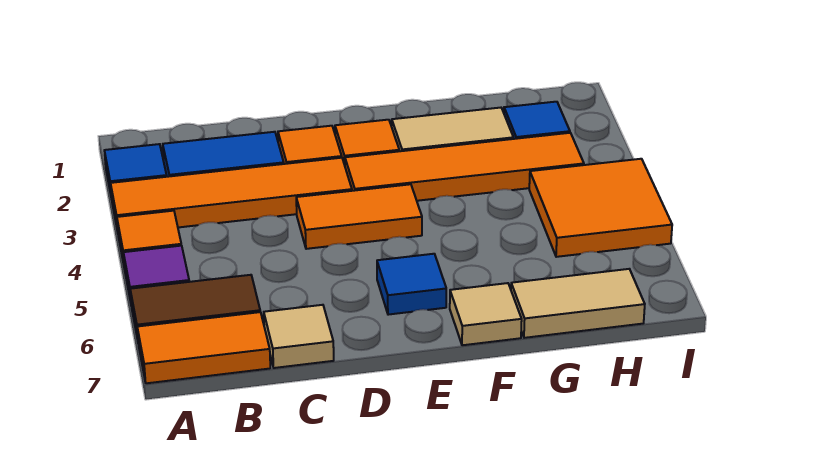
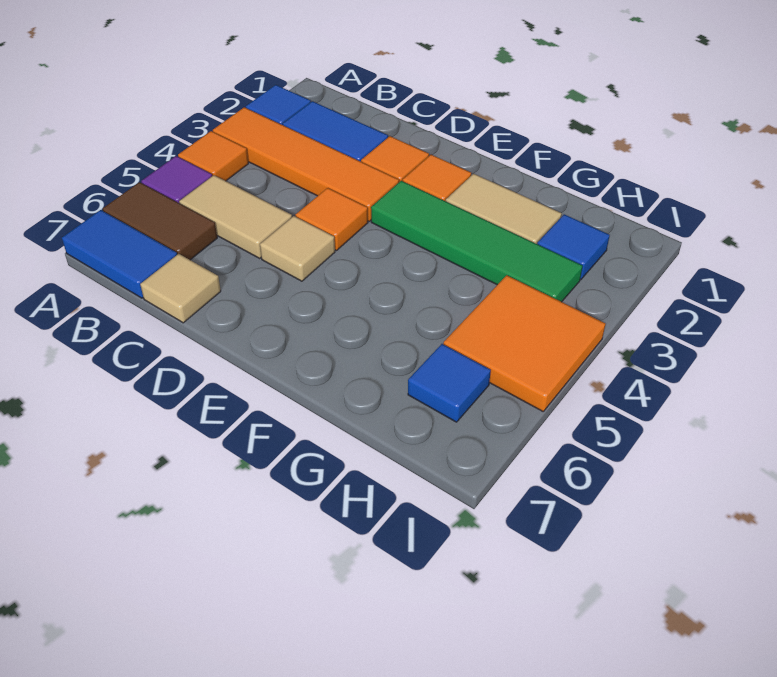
orange tile A7:B7 level 1 -> blue tile A7:B7 level 1
orange tile D4:E4 level 1 -> orange tile D4 level 1
orange tile E3:H3 level 1 -> green tile E3:H3 level 1
blue tile E6 level 1 -> blue tile H6 level 1
tan tile F7 level 1 -> tan tile D5 level 1
tan tile G7:H7 level 1 -> tan tile B5:C5 level 1

